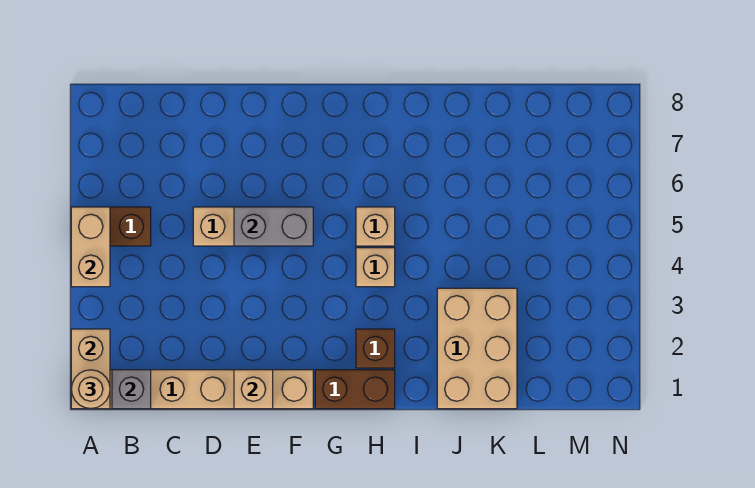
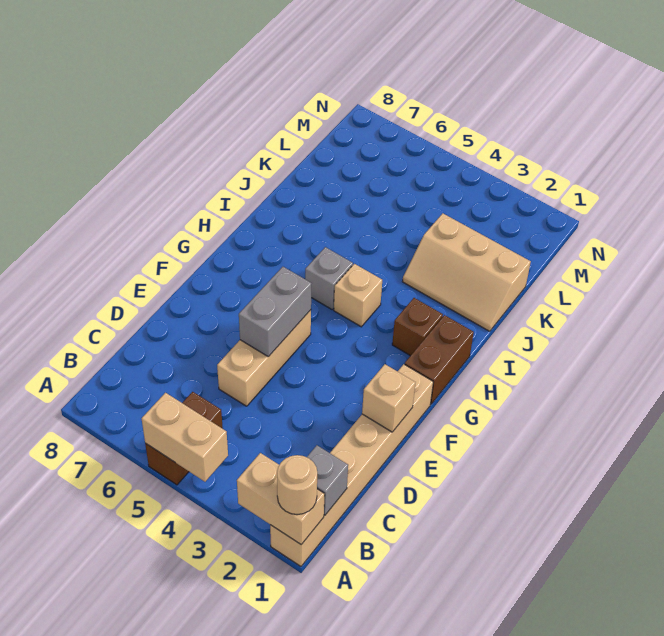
tan brick H5 level 1 -> grey brick H5 level 1
tan brick J1:K3 level 1 -> tan slope J1:K3 level 1 top K

